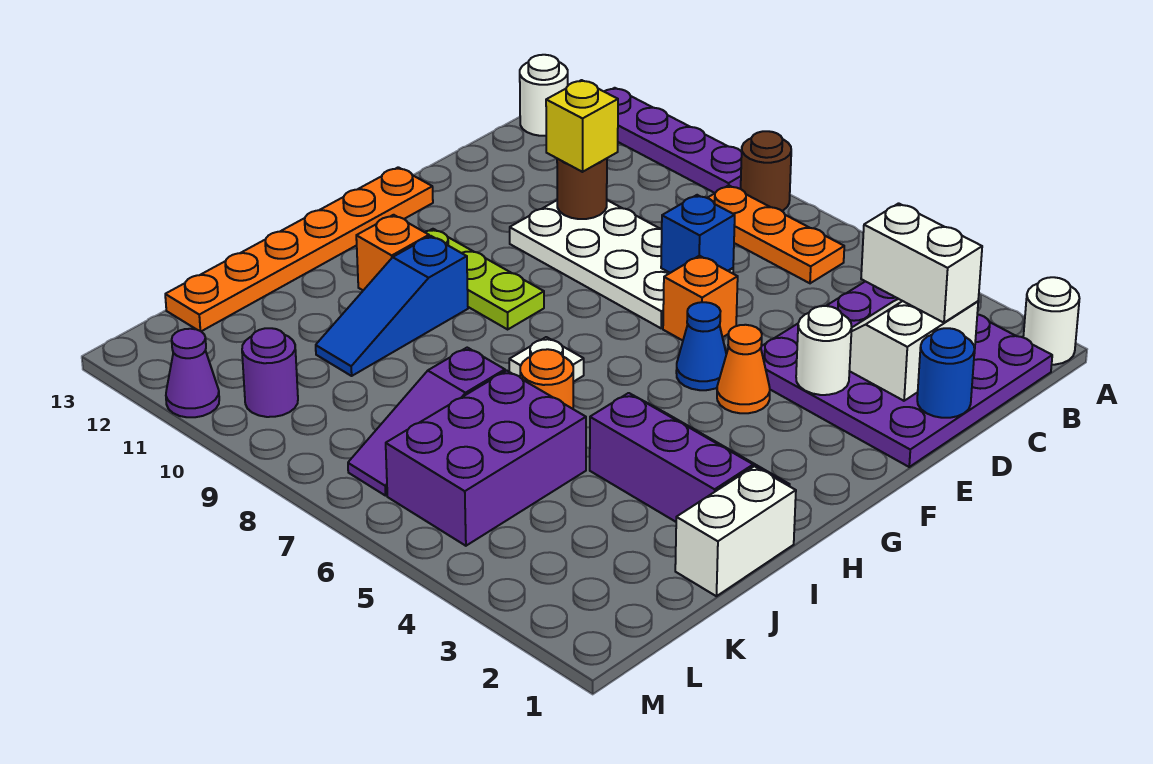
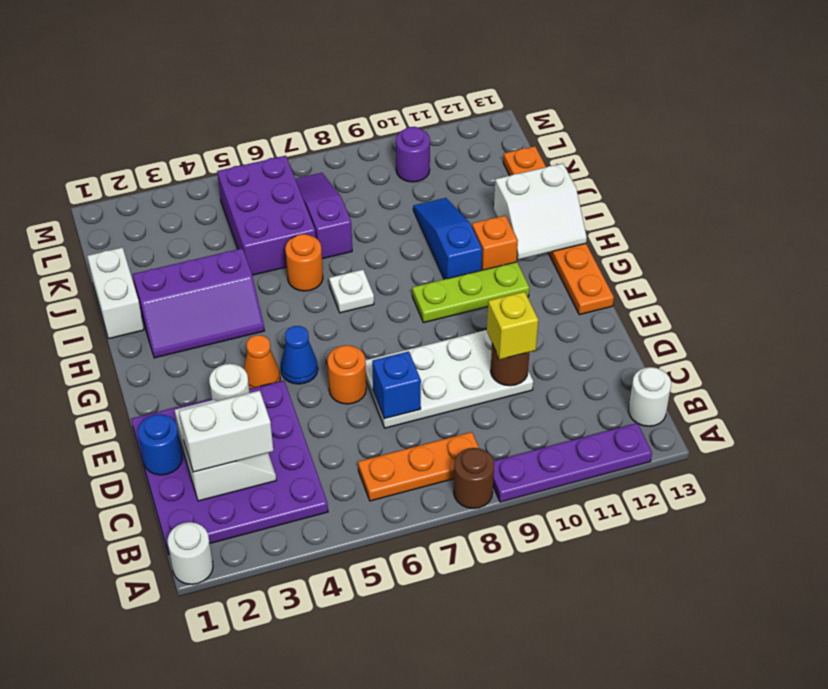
orange brick E6 level 1 -> orange round brick E6 level 1
none -> white slope H12:I13 level 2 top I
purple cone M11 level 1 -> none

